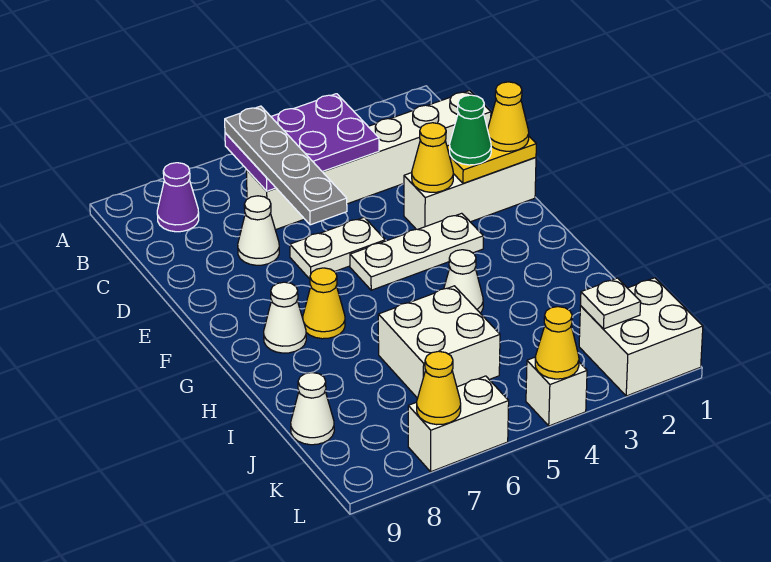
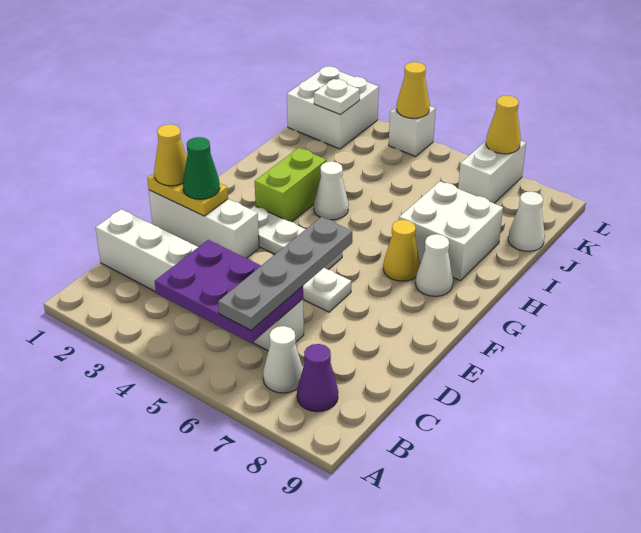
white cone D7 level 1 -> white cone B7 level 1
yellow cone E3 level 2 -> none
none -> lime brick G3:H3 level 1
white brick I5:J6 level 1 -> white brick H7:I8 level 1
white brick L6:L7 level 1 -> white brick K7:L7 level 1

